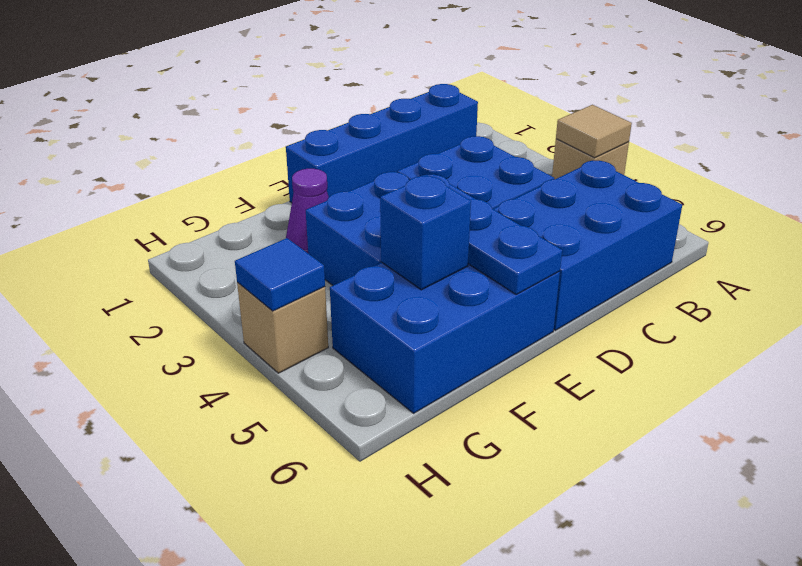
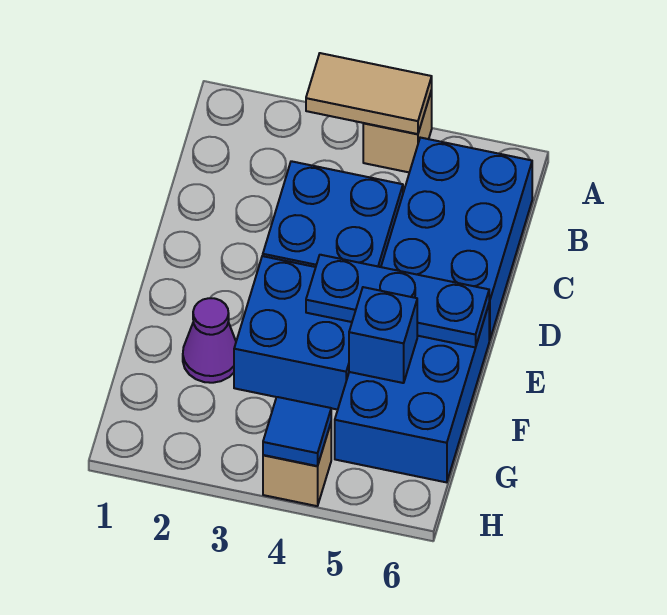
tan tile A4 level 2 -> tan tile A3:A4 level 2
blue brick B1:E1 level 1 -> none

